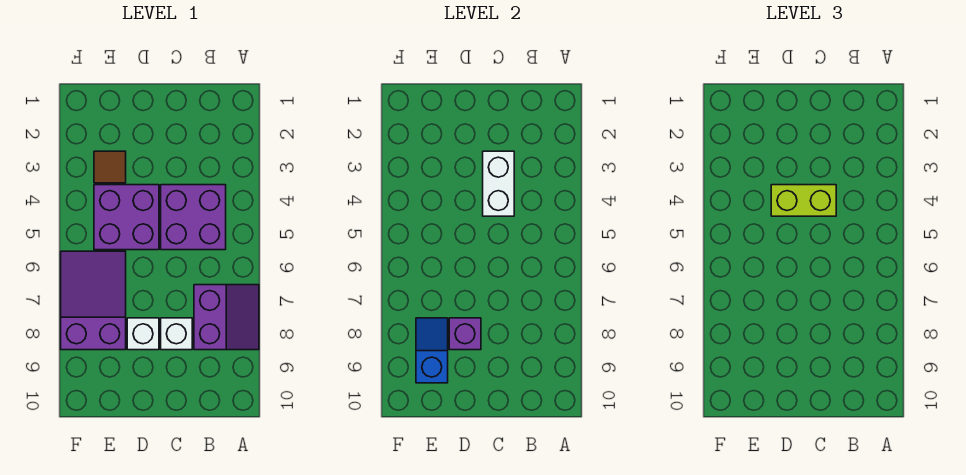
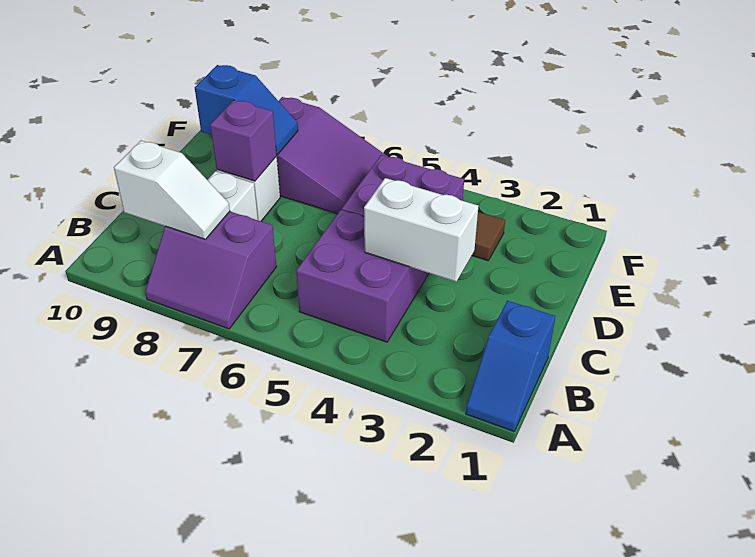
none -> blue slope A1:B1 level 1 top B
none -> white slope B8:B9 level 2 top 9
lime brick C4:D4 level 3 -> none

